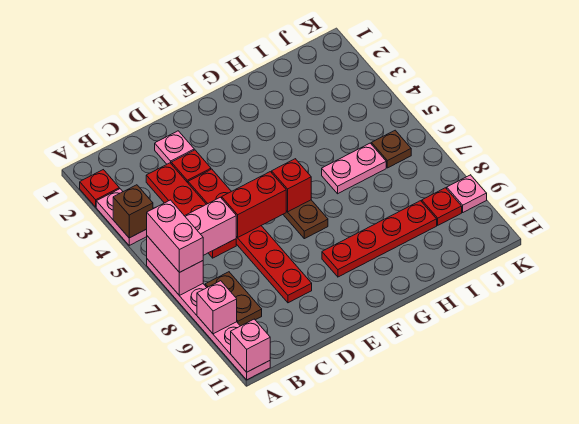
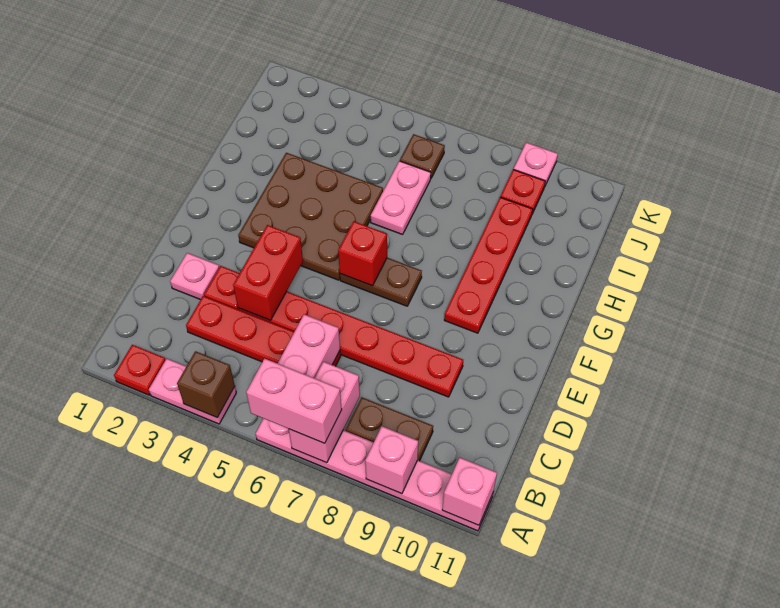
pink brick A6:A7 level 2 -> pink brick A7:B7 level 2
red brick D6:E6 level 2 -> red brick D4:E4 level 2
none -> brown plate F3:H5 level 1

